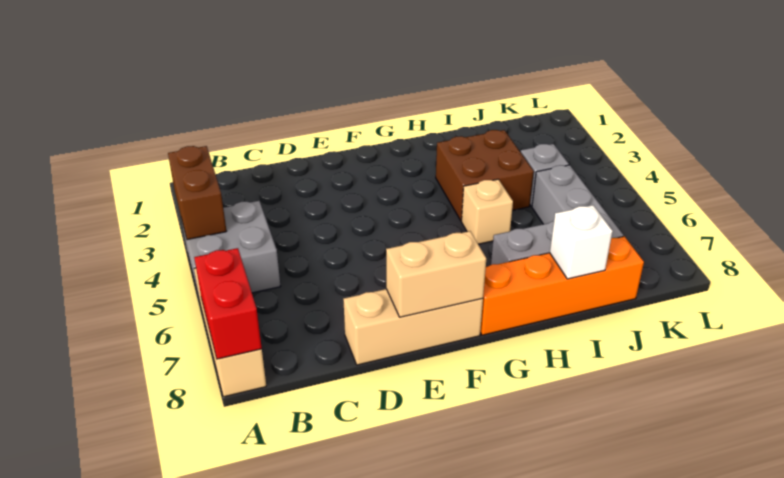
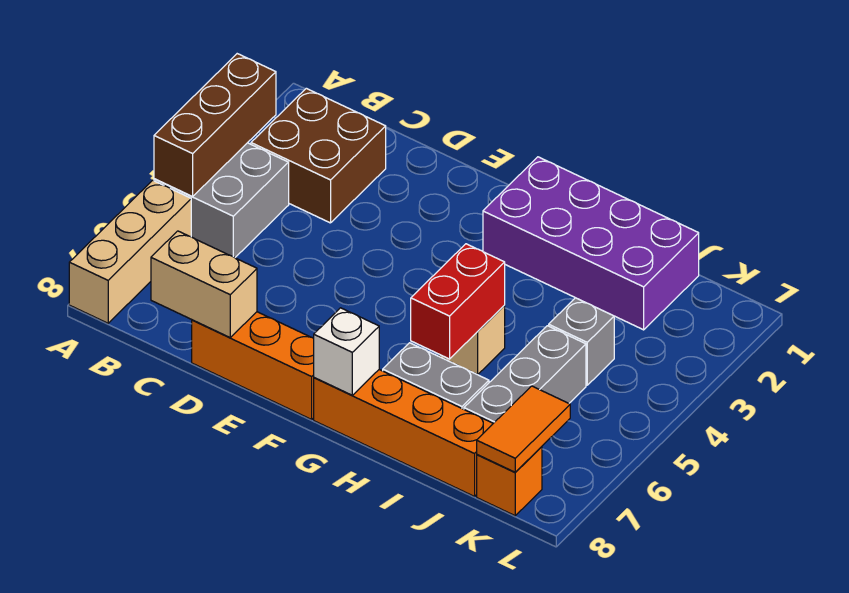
brown brick A3:A4 level 2 -> brown brick A3:A5 level 2
red brick A7:A8 level 2 -> red brick H5:H6 level 2
tan brick D8:F8 level 1 -> orange brick D8:F8 level 1
tan brick E8:F8 level 2 -> tan brick C8:D8 level 2
none -> purple brick G1:J2 level 1
brown brick H3:I4 level 1 -> brown brick B2:C3 level 1
white brick I8 level 2 -> white brick G8 level 2
none -> orange tile K7:K8 level 2
none -> orange brick K8 level 1

